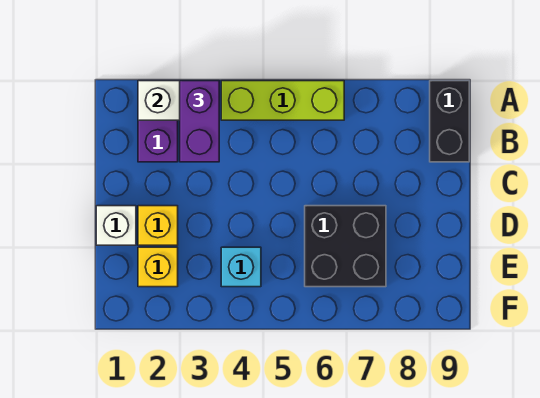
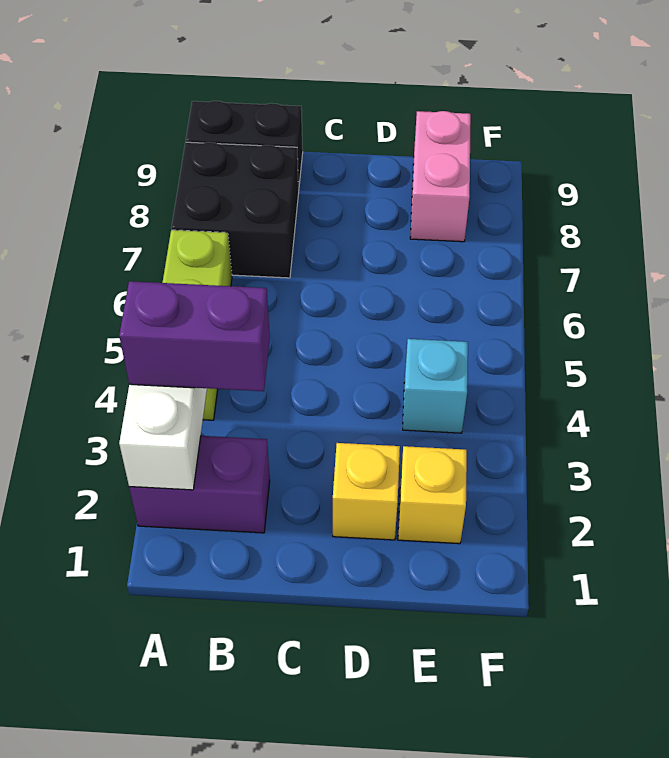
white brick D1 level 1 -> none
black brick D6:E7 level 1 -> black brick A7:B8 level 1
none -> pink brick E8:E9 level 1

